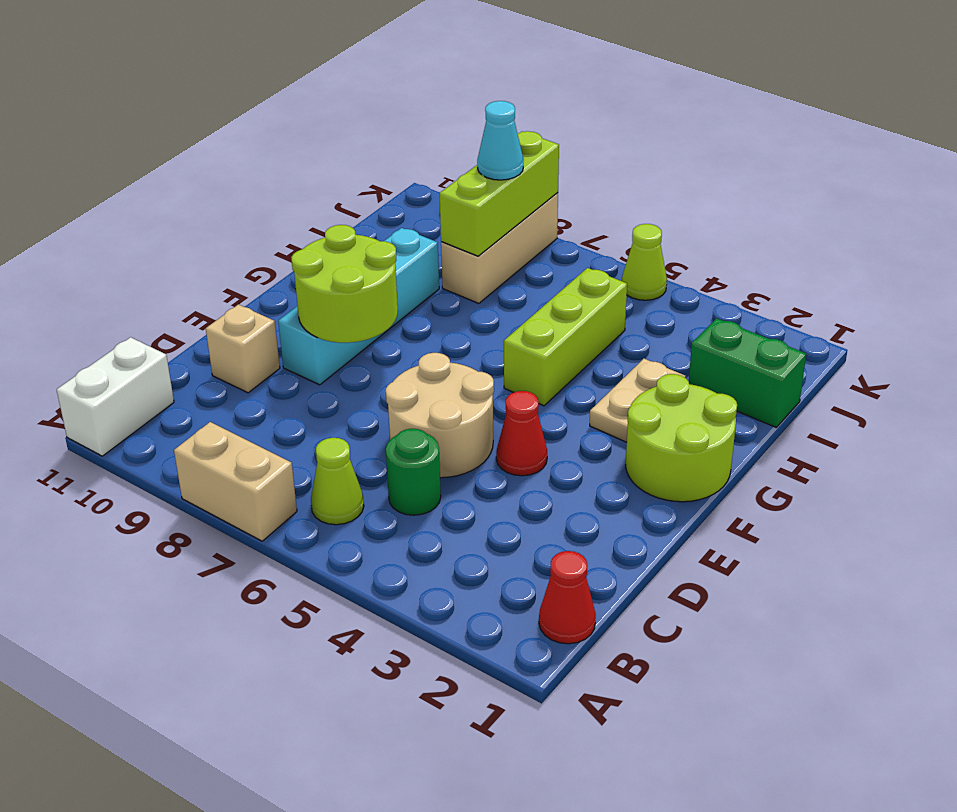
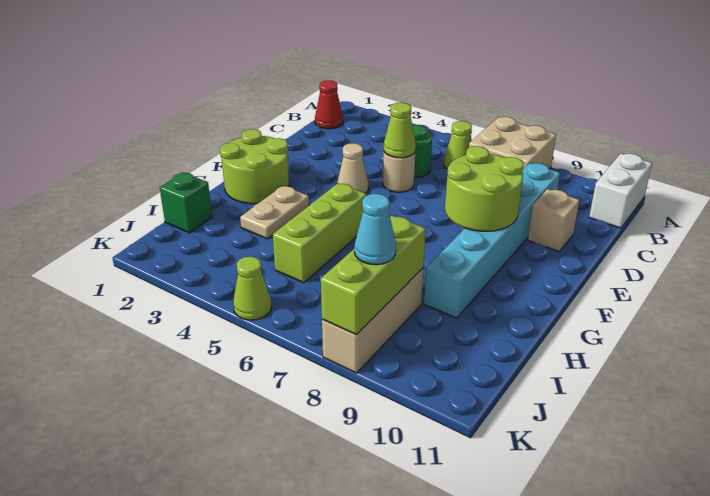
tan brick A7:A8 level 1 -> tan brick A7:B8 level 1
tan round brick D5:E6 level 1 -> tan round brick D5 level 1
none -> lime cone D5 level 2
red cone E4 level 1 -> tan cone E4 level 1
cyan brick E9:H9 level 1 -> cyan brick C9:H9 level 1
green brick I1:I2 level 1 -> green brick I1 level 1

